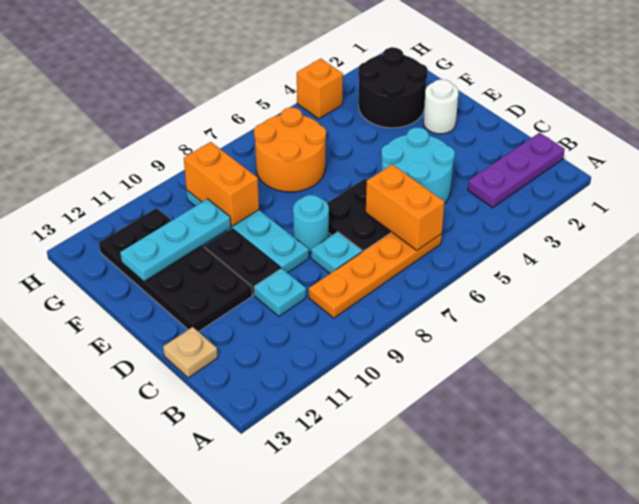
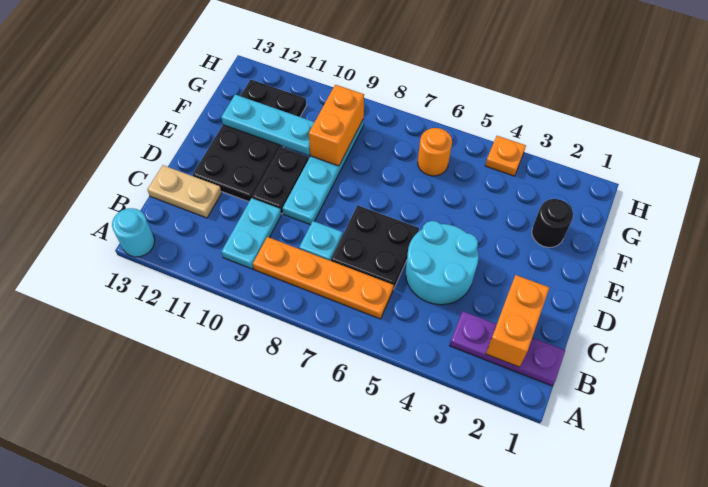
orange brick B6:C6 level 2 -> orange brick B2:C2 level 2
cyan plate C10 level 1 -> cyan plate B10:C10 level 1
tan plate C13 level 1 -> tan plate C12:C13 level 1
cyan round brick D8 level 1 -> cyan round brick A13 level 1
white round brick E2 level 1 -> none
black round brick F2:G3 level 1 -> black round brick F2 level 1
orange round brick F6:G7 level 1 -> orange round brick G6 level 1
orange brick H4 level 1 -> orange plate H4 level 1

